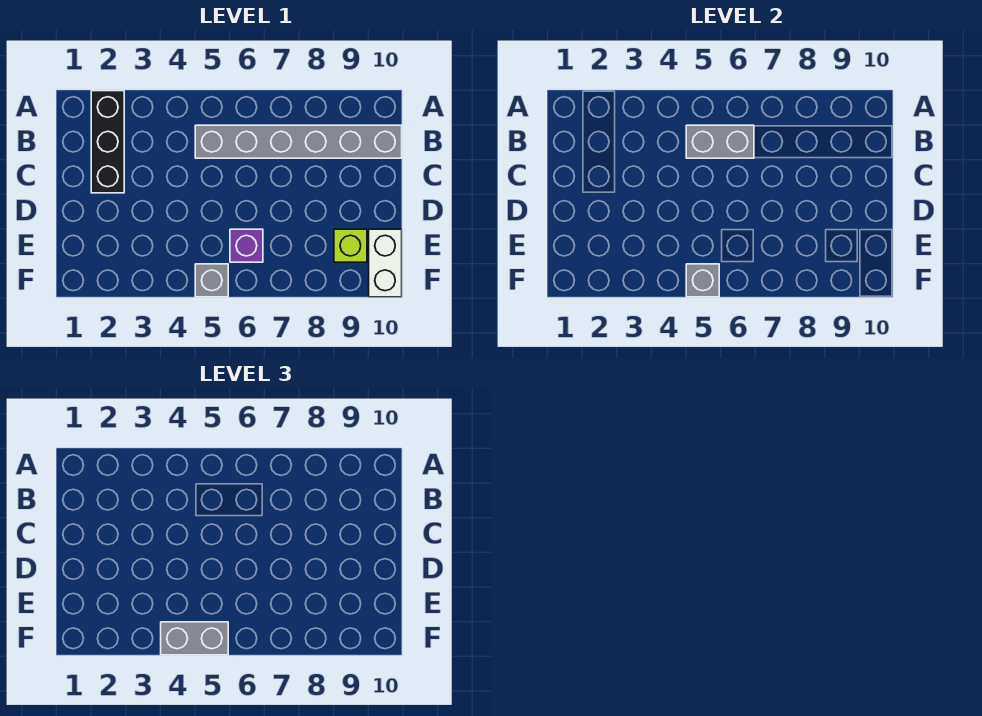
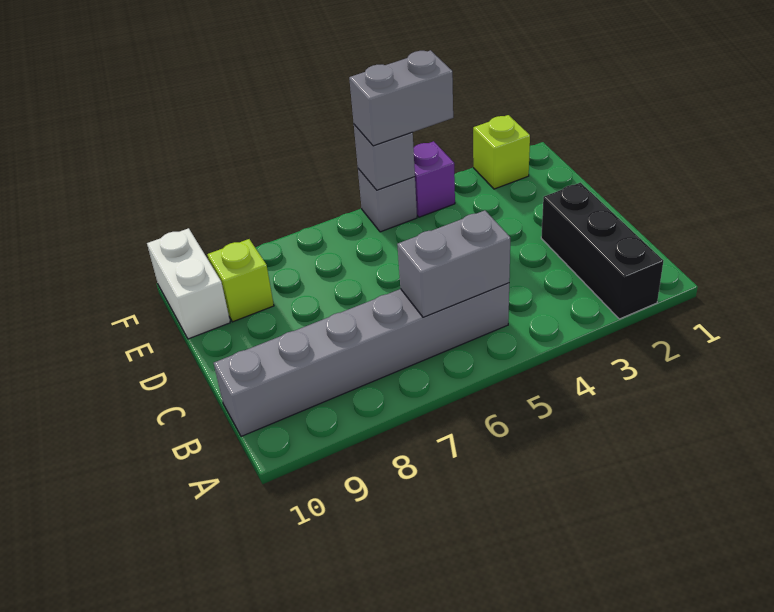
purple brick E6 level 1 -> purple brick F4 level 1
none -> lime brick F2 level 1

